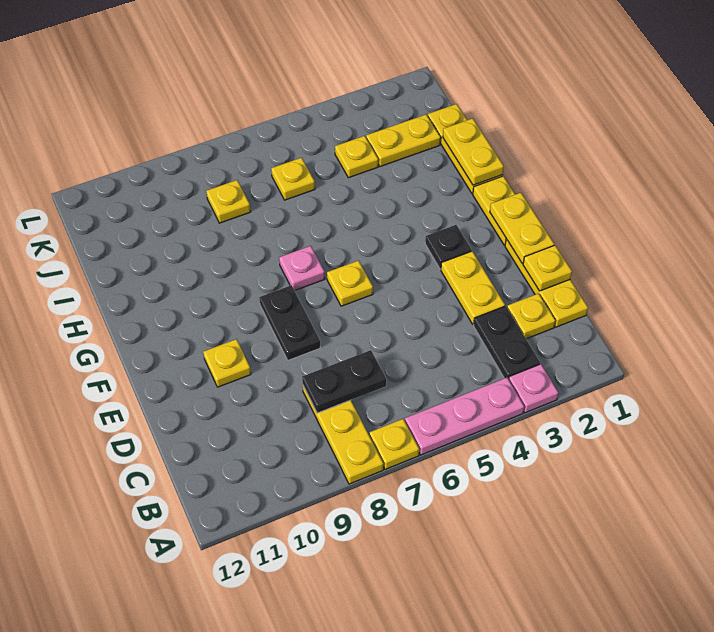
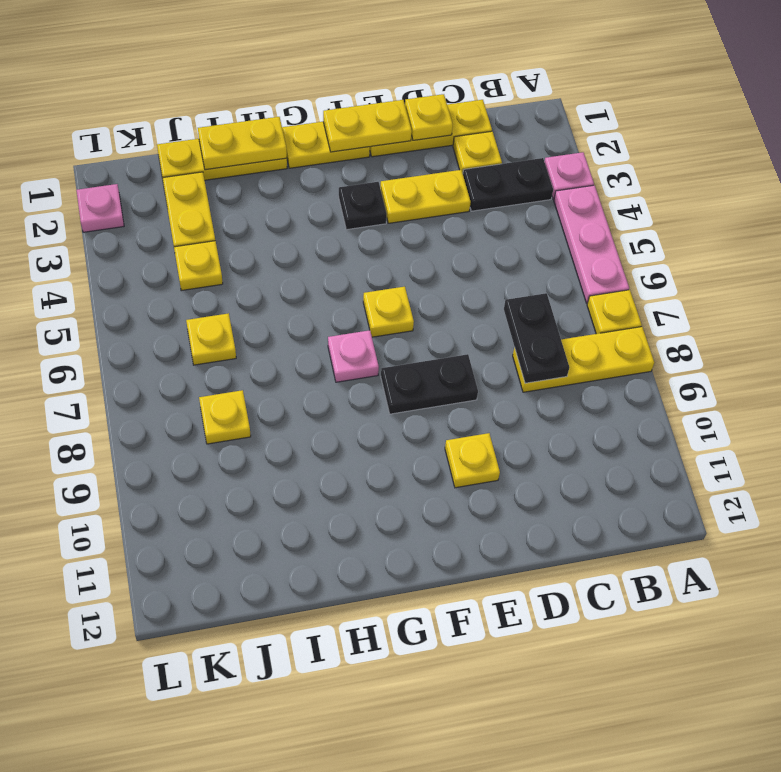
none -> pink plate L2 level 1

